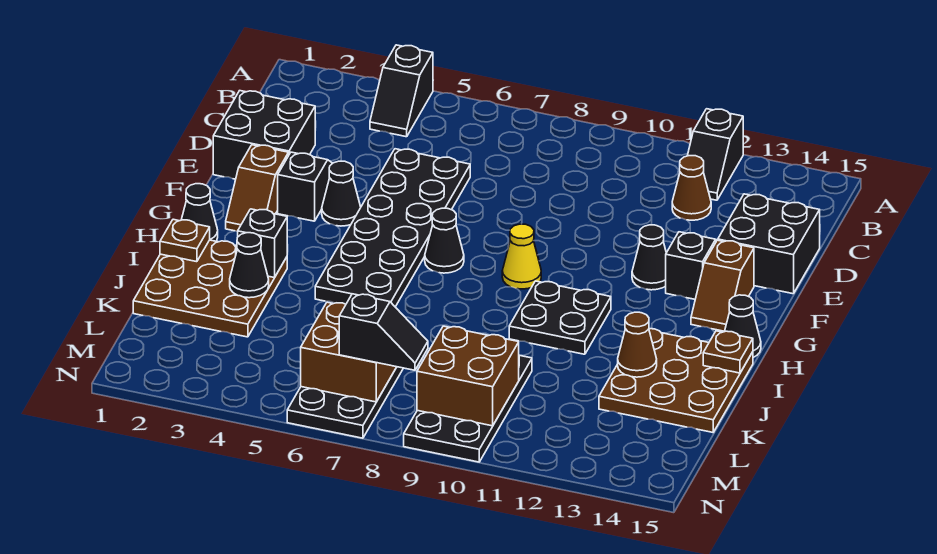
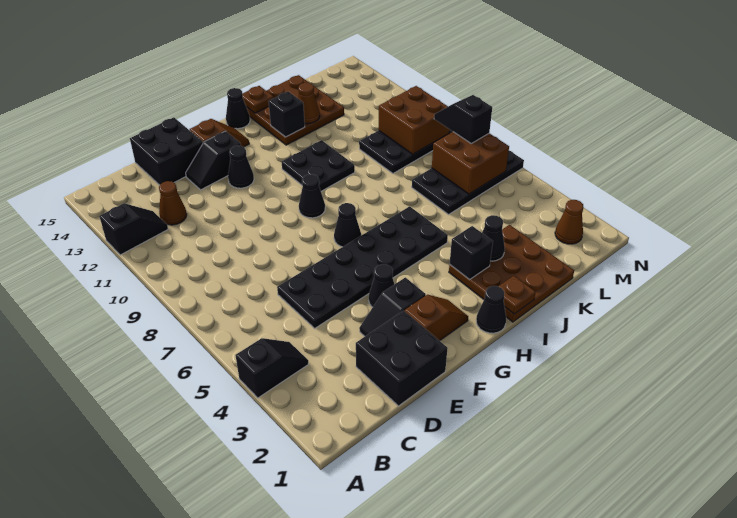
yellow cone G9 level 1 -> black cone G9 level 1
none -> black brick I13 level 2
none -> brown cone M2 level 1

